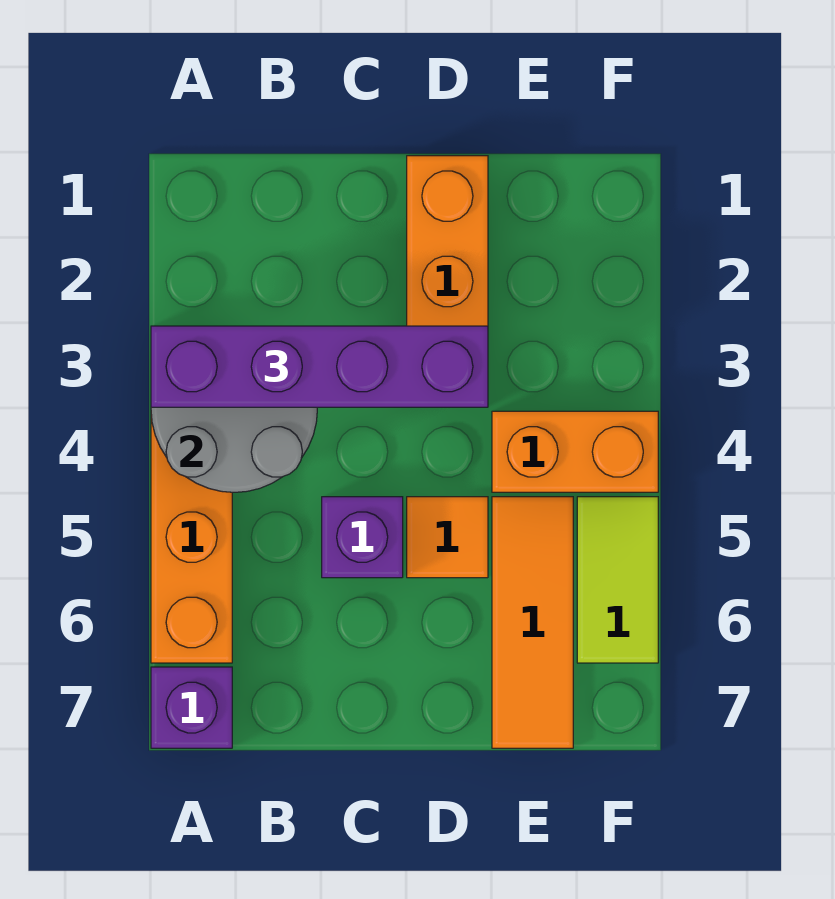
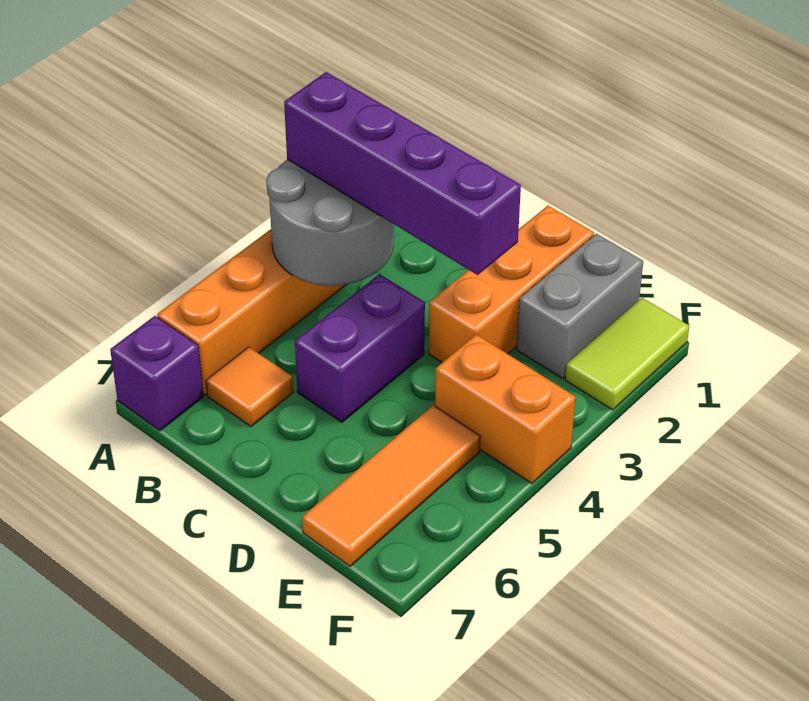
purple brick C5 level 1 -> purple brick C4:C5 level 1
orange tile D5 level 1 -> orange tile B6 level 1
none -> grey brick E1:E2 level 1
lime tile F5:F6 level 1 -> lime tile F1:F2 level 1

